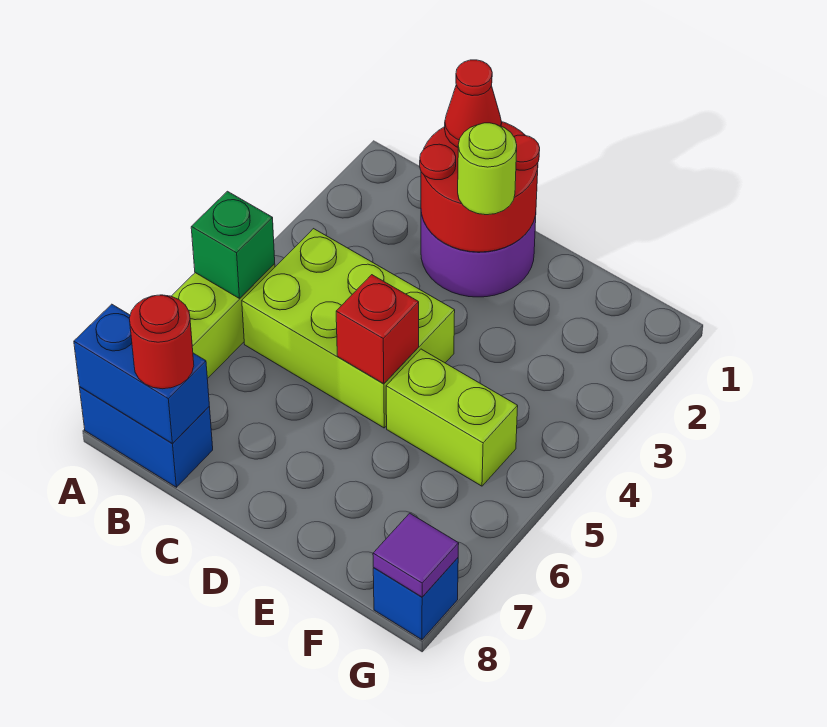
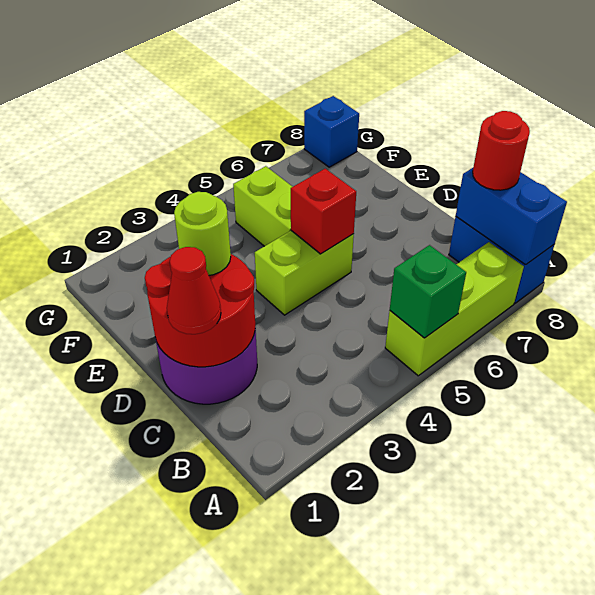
lime brick B4:D5 level 1 -> lime brick D4:D5 level 1
purple tile G8 level 2 -> none

